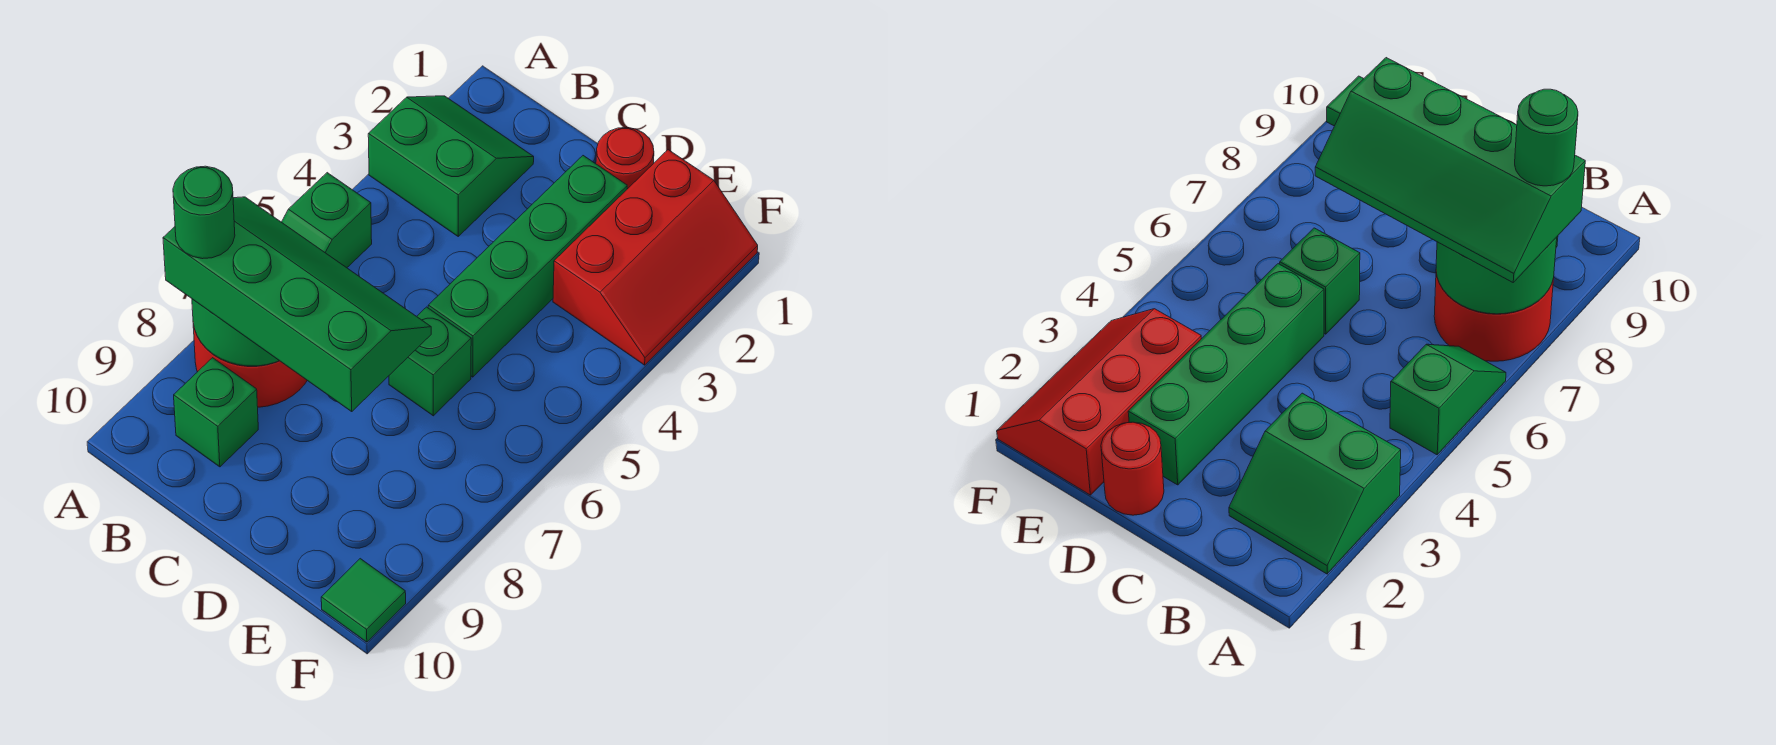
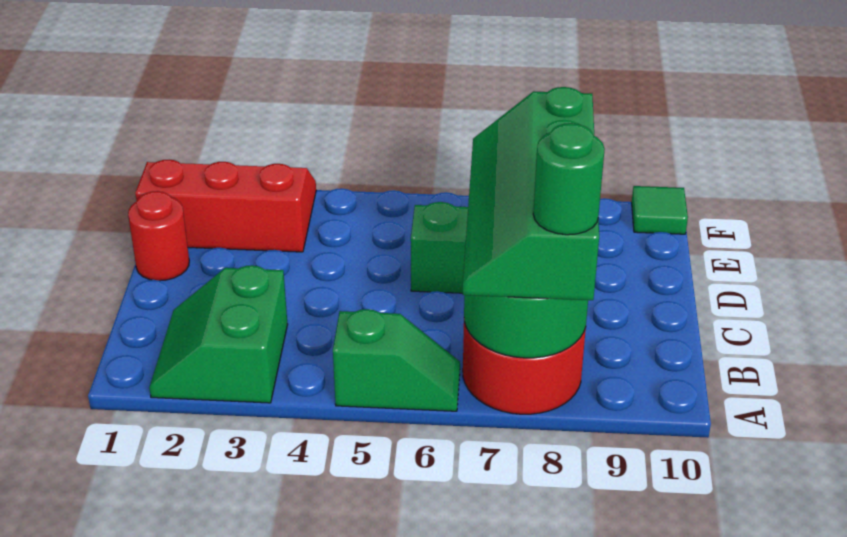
green brick B9 level 1 -> none
green brick D2:D5 level 1 -> none

